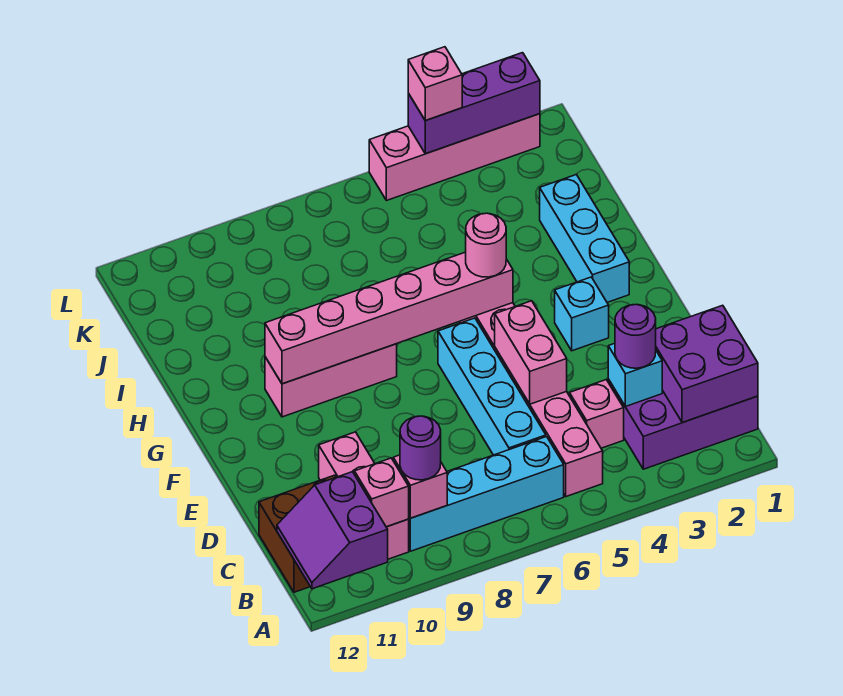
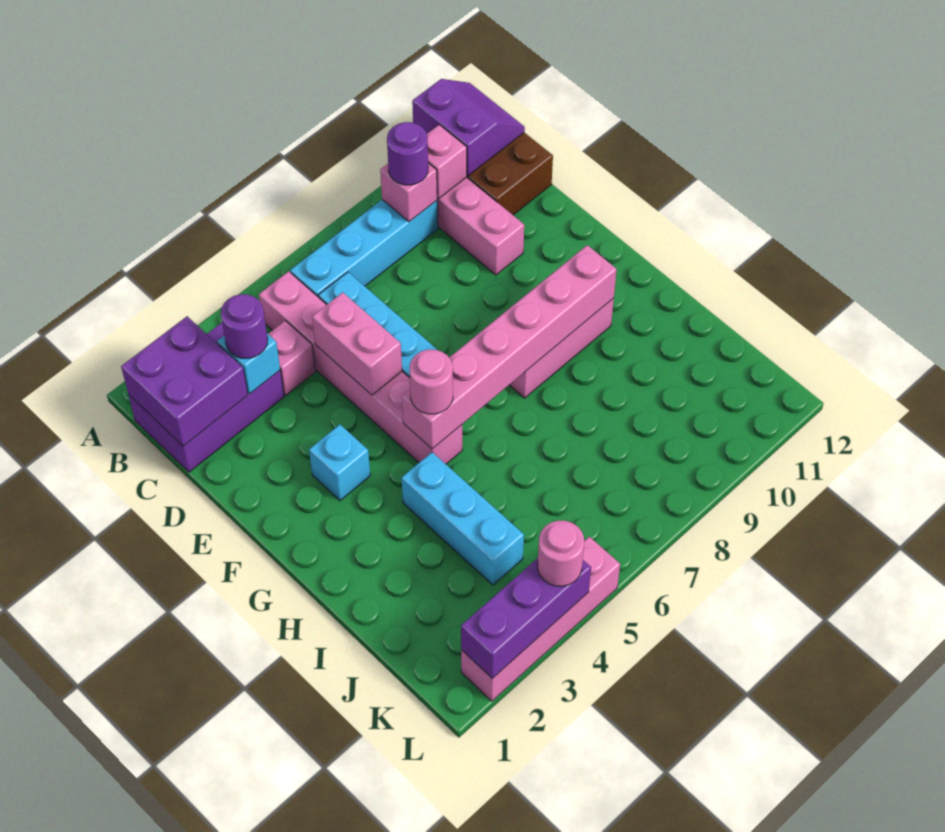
cyan brick G2:I2 level 1 -> cyan brick H4:J4 level 1
pink brick L4 level 3 -> pink round brick L4 level 3

